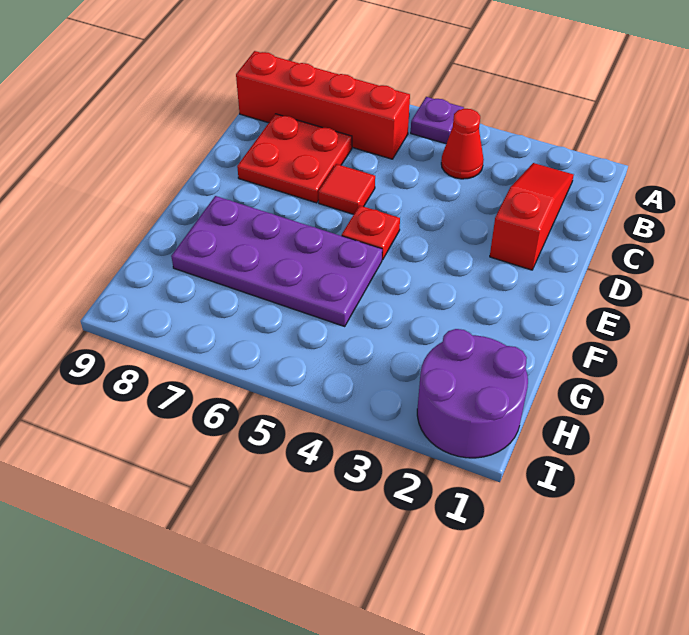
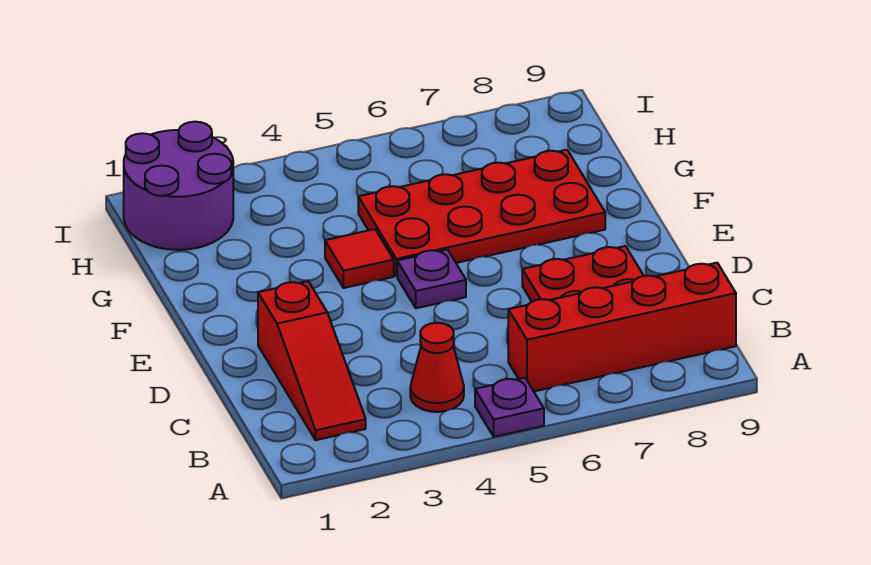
red tile D6 level 1 -> red tile F4 level 1
red plate E5 level 1 -> purple plate E5 level 1
purple plate F5:G8 level 1 -> red plate F5:G8 level 1

